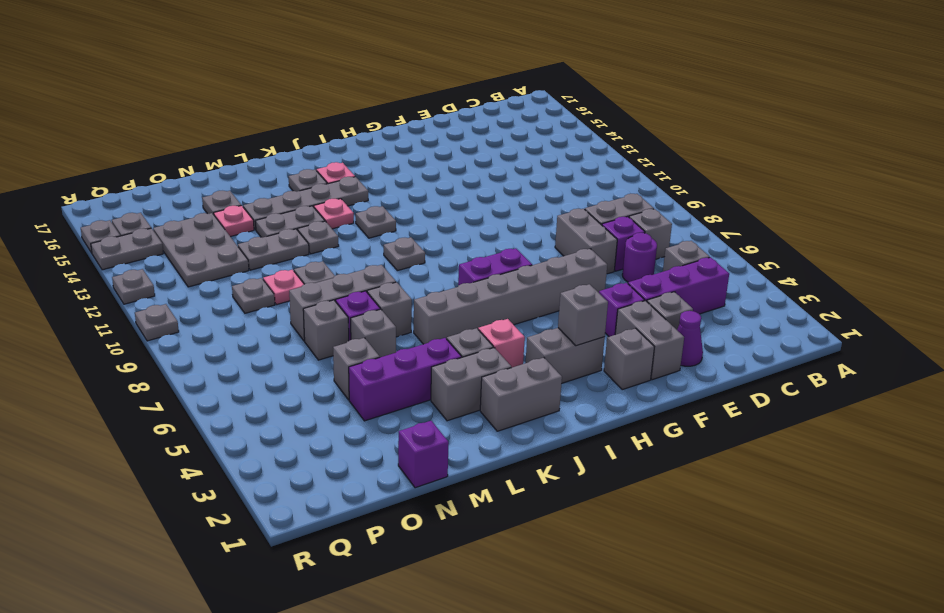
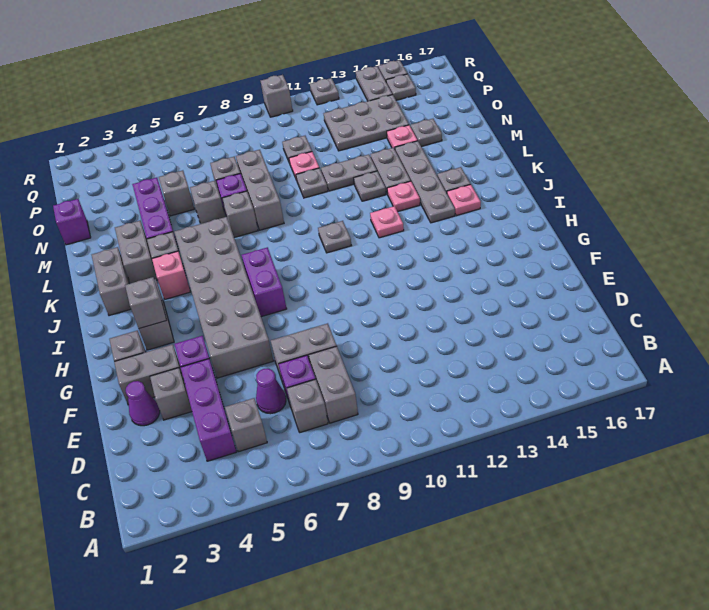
purple round brick D6 level 1 -> purple cone D6 level 1
grey brick F6:K6 level 1 -> grey brick F5:K6 level 1
grey plate J12 level 1 -> pink plate J12 level 1
grey plate M12:N12 level 1 -> grey plate M11:M12 level 1
grey plate R10 level 1 -> grey brick R10 level 1

